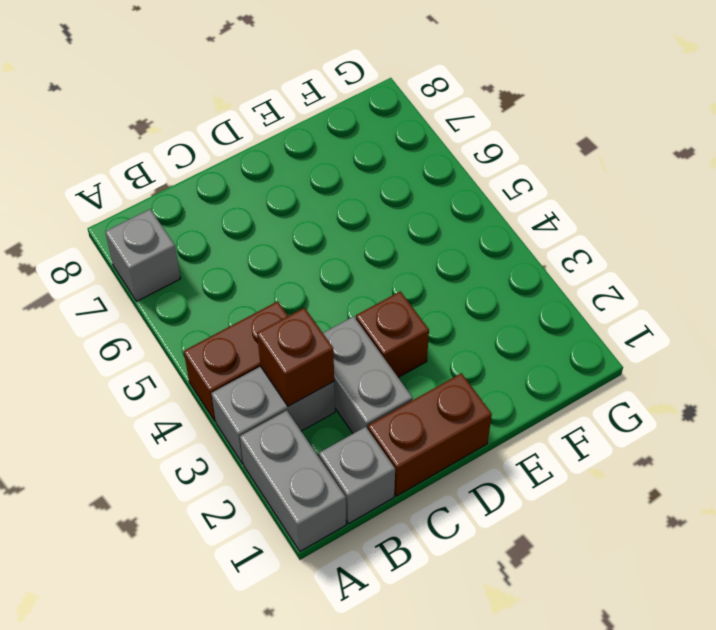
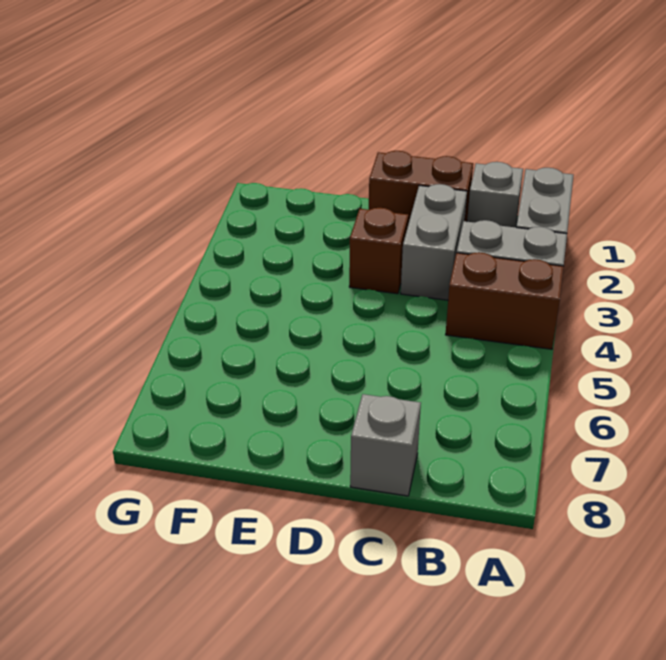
grey brick A7 level 1 -> grey brick C8 level 1
brown brick B3 level 2 -> none

